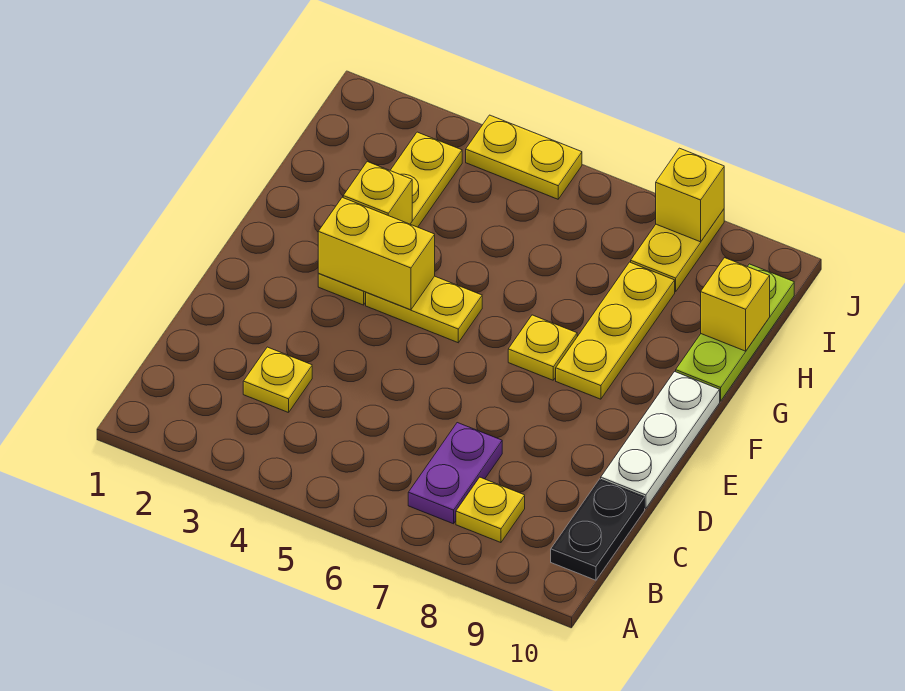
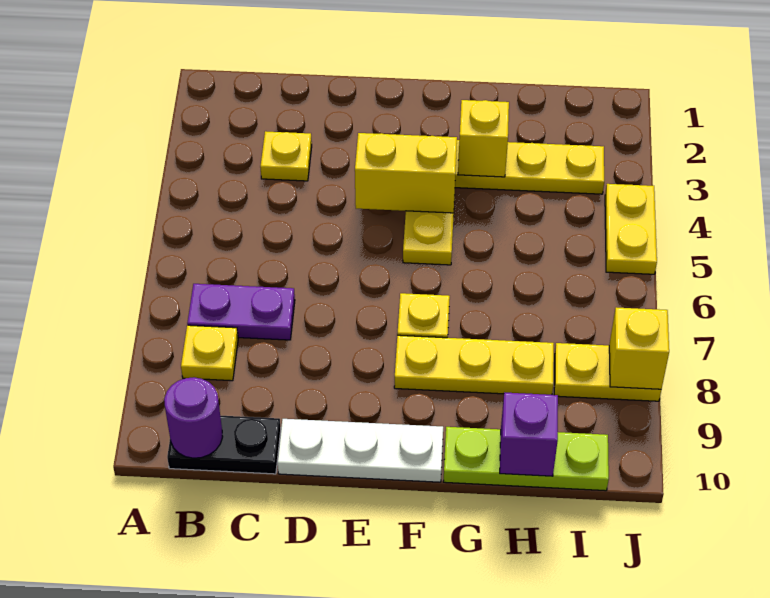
none -> purple round brick B10 level 2
yellow brick F3:F4 level 2 -> yellow brick E4:F4 level 2
yellow brick H10 level 2 -> purple brick H10 level 2

